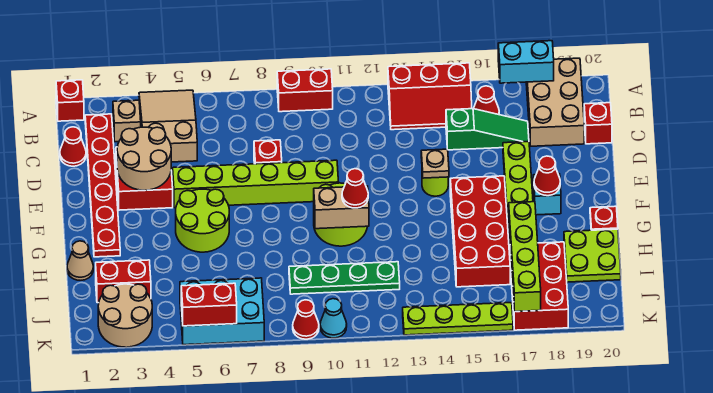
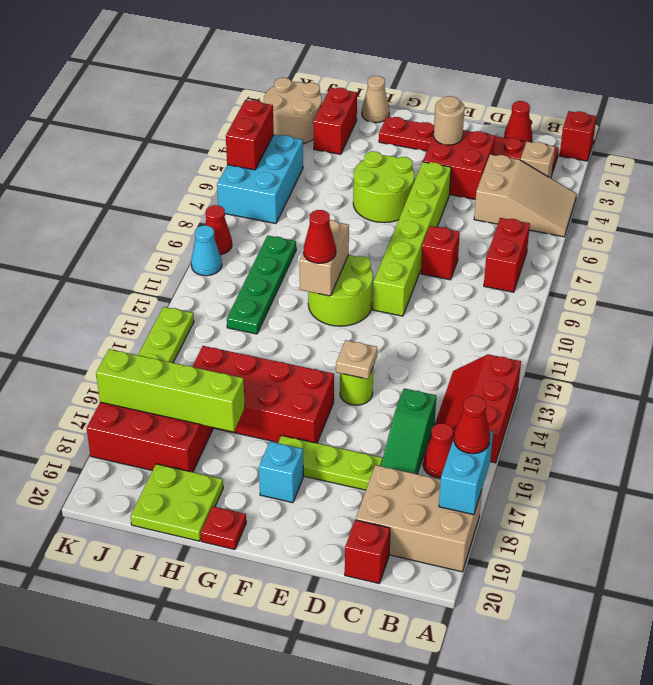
red brick A9:A10 level 1 -> red brick B7:B8 level 1
tan round brick D3:E4 level 2 -> tan round brick E3 level 2
red cone F18 level 2 -> red cone A17 level 3

